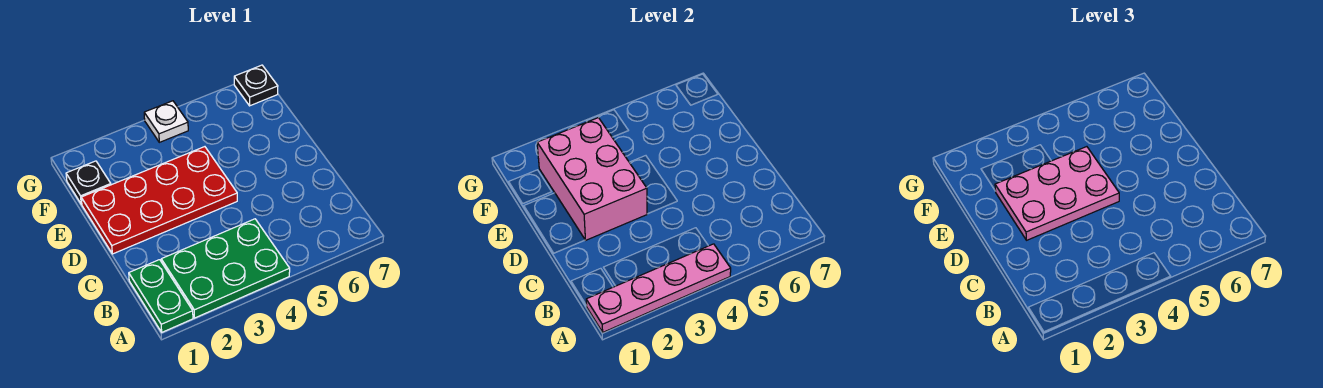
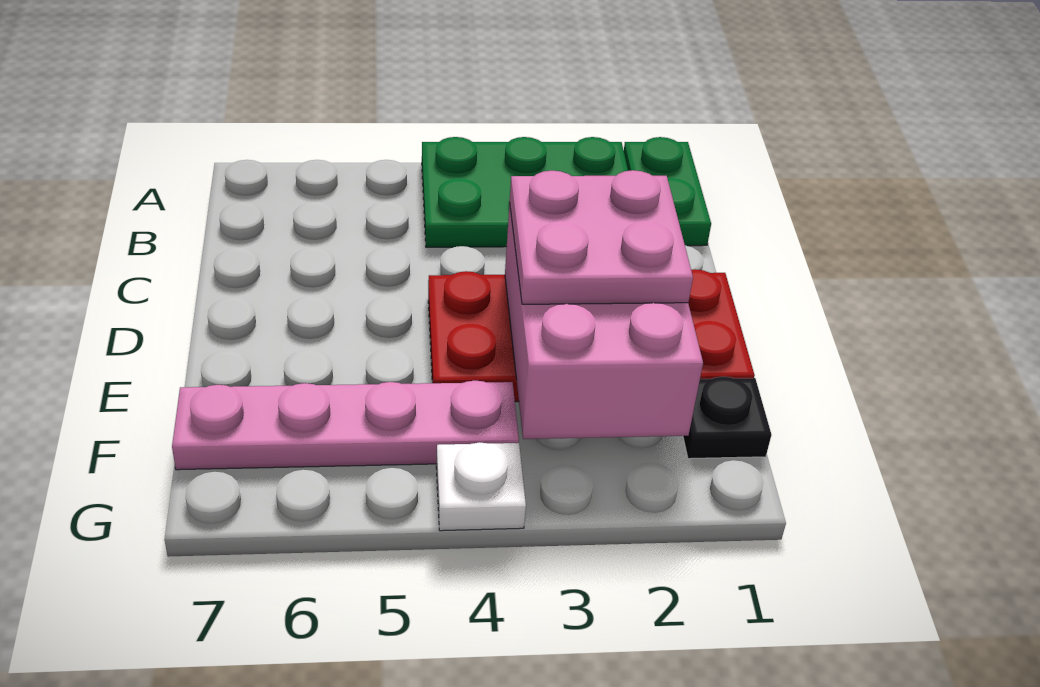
pink plate A1:A4 level 2 -> pink plate F4:F7 level 1
pink plate D2:E4 level 3 -> pink plate D2:E3 level 3
black plate G7 level 1 -> none

